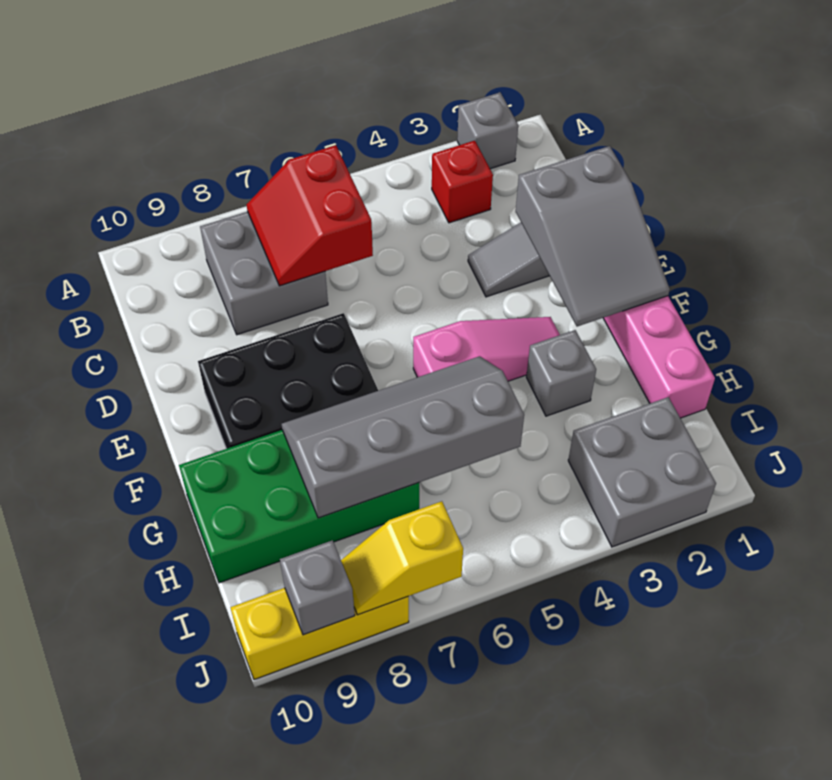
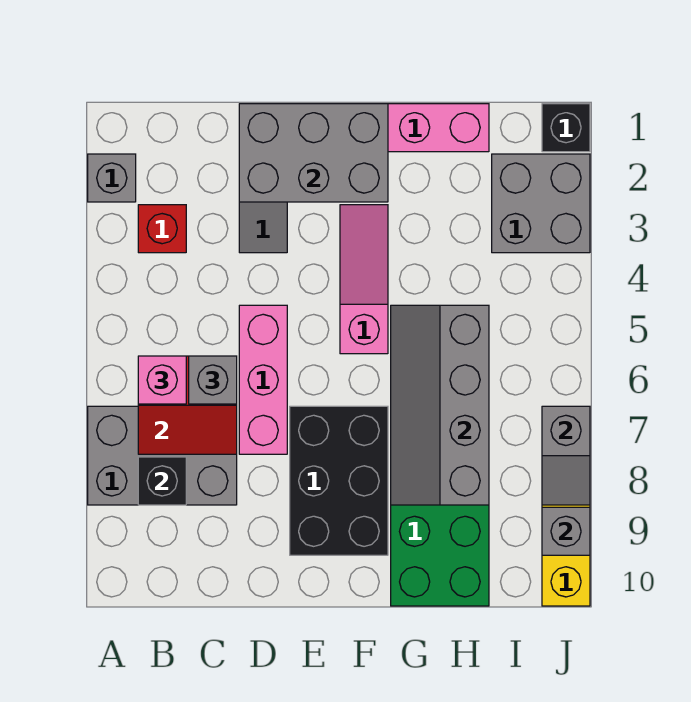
none -> pink brick B6 level 3
grey brick B7:C8 level 1 -> grey brick A7:C8 level 1
none -> black brick B8 level 2
grey slope D1:F2 level 2 top D -> grey brick D1:F2 level 2
none -> pink brick D5:D7 level 1
grey brick G3 level 1 -> grey brick C6 level 3
none -> black brick J1 level 1
yellow slope J7:J8 level 2 top 7 -> grey slope J7:J8 level 2 top 7

